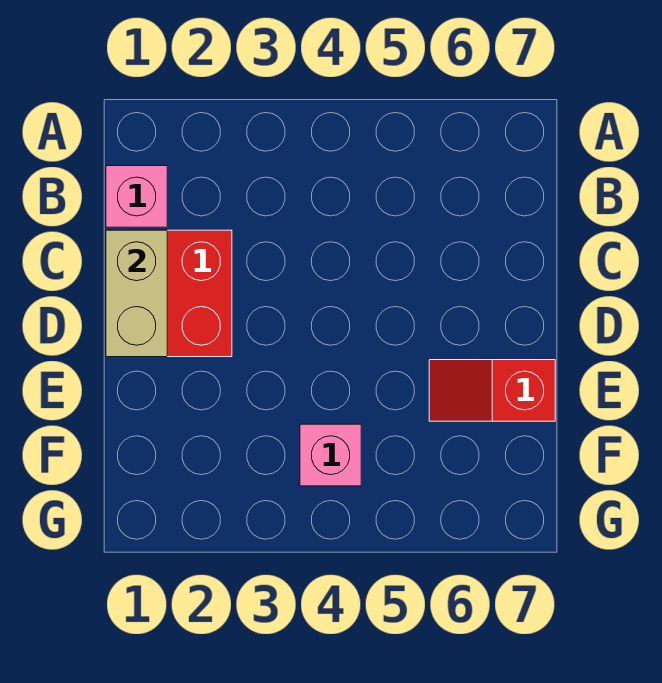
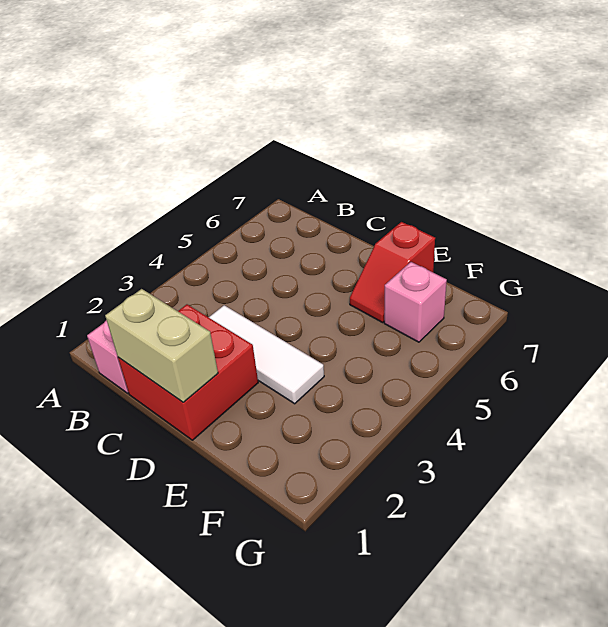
none -> white tile C3:E3 level 1
pink brick F4 level 1 -> pink brick F6 level 1

